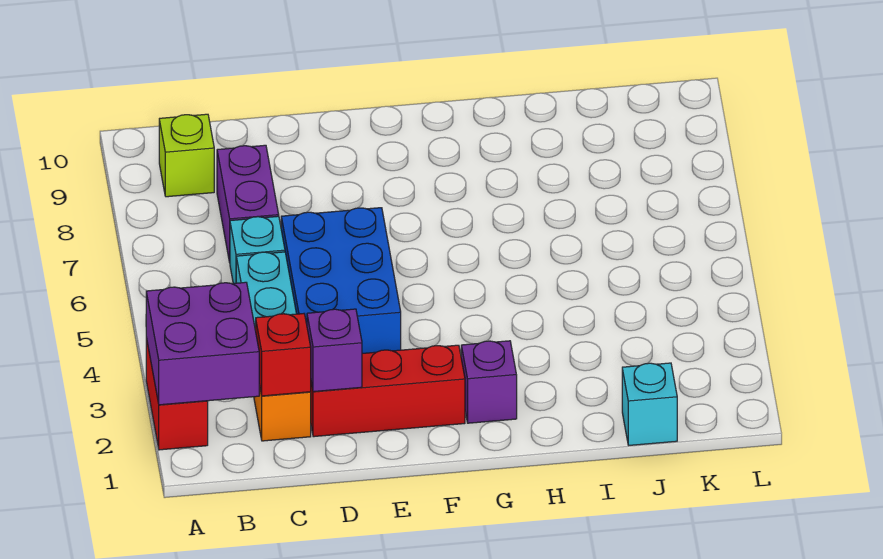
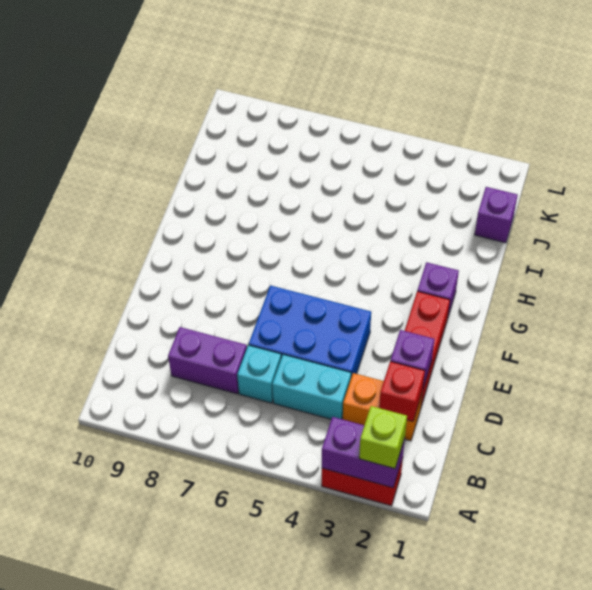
purple brick A2:B3 level 2 -> purple brick A2:A3 level 2
lime brick B9 level 1 -> lime brick A2 level 3
cyan brick J1 level 1 -> purple brick J1 level 1

